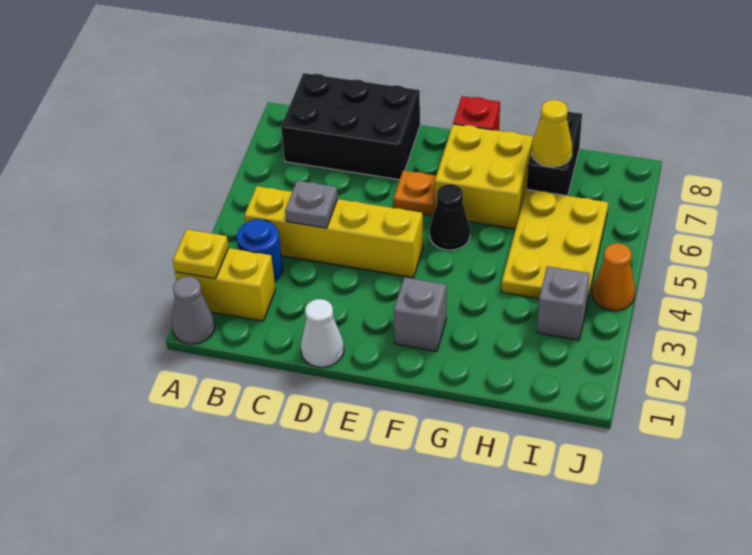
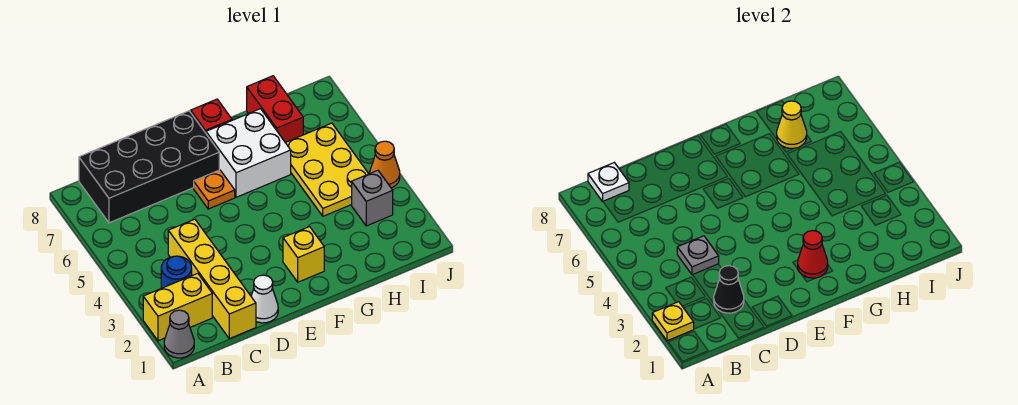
yellow brick B4:E4 level 1 -> yellow brick C1:C4 level 1
black brick B7:D8 level 1 -> black brick B7:E8 level 1
none -> white plate B8 level 2
grey brick F2 level 1 -> yellow brick F2 level 1
none -> red cone F2 level 2
black cone F5 level 1 -> black cone C2 level 2
yellow brick F6:G7 level 1 -> white brick F6:G7 level 1
black brick H7:H8 level 1 -> red brick H7:H8 level 1

